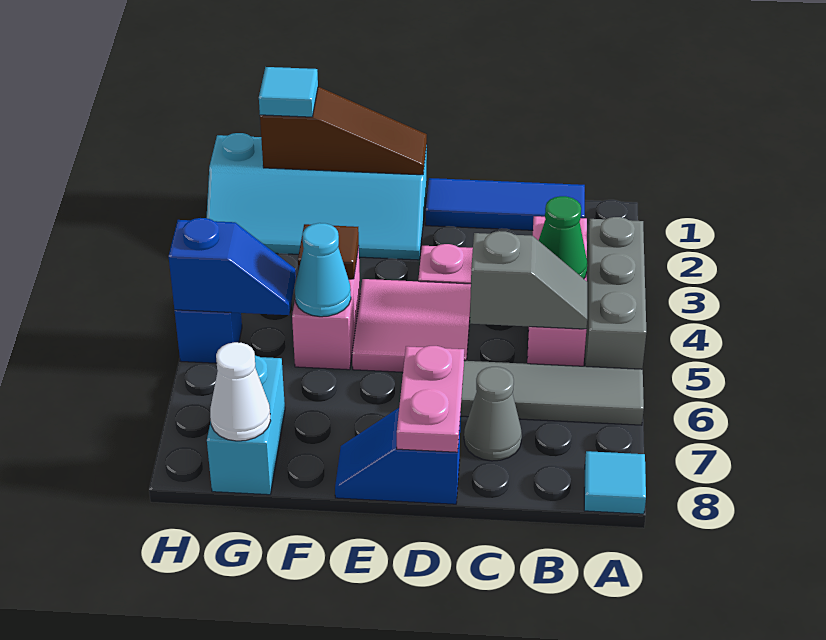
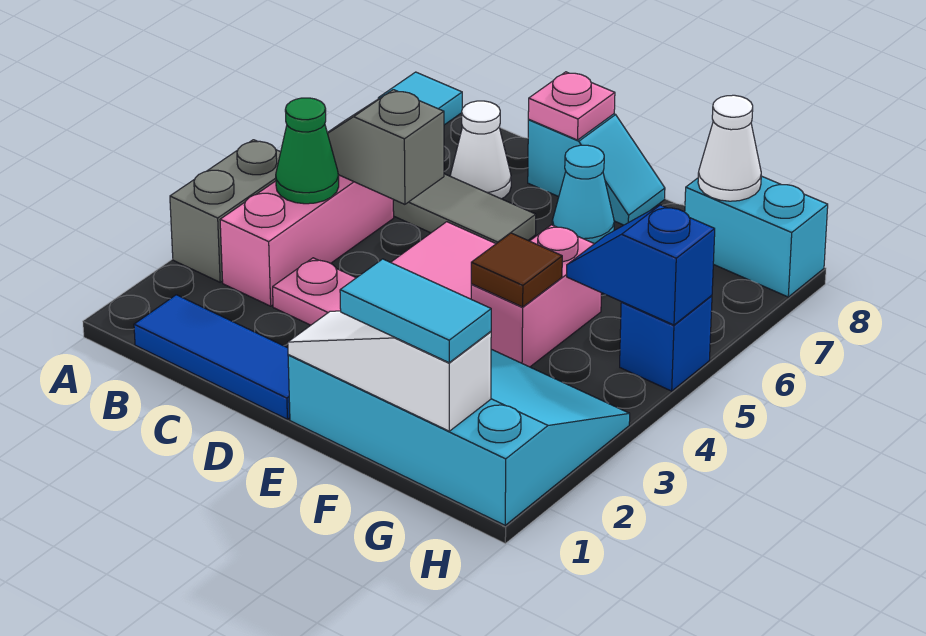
grey brick A3:A5 level 1 -> grey brick A3:A4 level 1
grey cone C7 level 1 -> white cone C7 level 1
pink plate D7:D8 level 2 -> pink plate D8 level 2
blue slope D8:E8 level 1 top D -> cyan slope D8:E8 level 1 top D
cyan slope E1:H2 level 1 top 1 -> cyan slope E1:H3 level 1 top 1
brown slope E1:G1 level 2 top G -> white slope E1:G1 level 2 top G
cyan cone F5 level 2 -> cyan cone E7 level 1
cyan tile G1 level 3 -> cyan tile F1:G1 level 3
cyan brick G7:G8 level 1 -> cyan brick G8:H8 level 1

